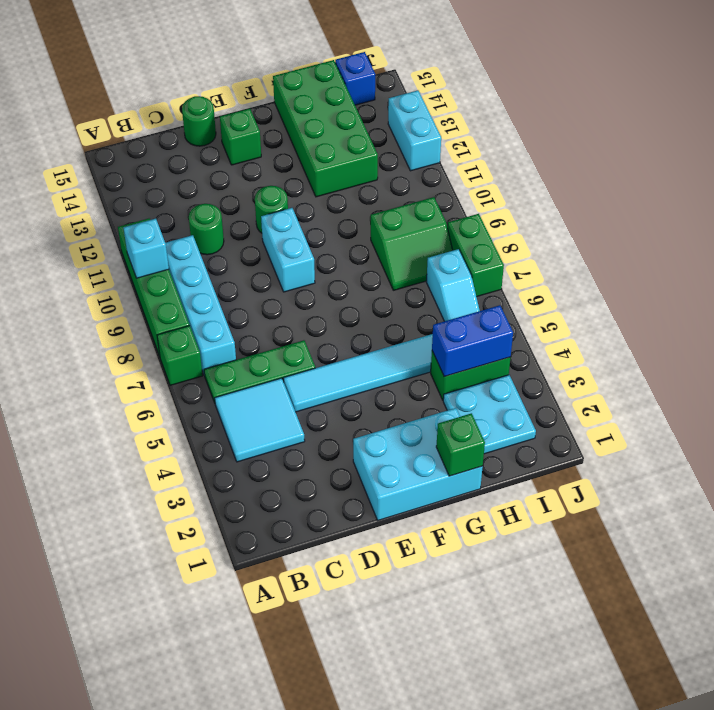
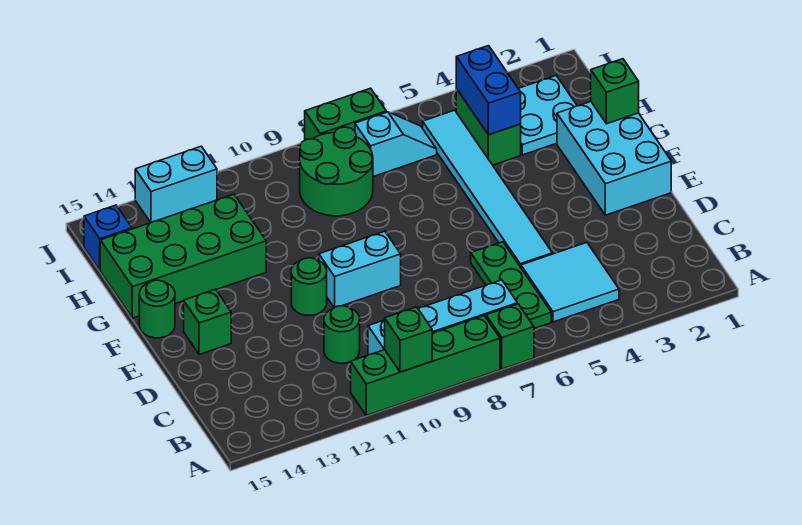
cyan brick A10 level 2 -> green brick A10 level 2
green round brick D15 level 1 -> green round brick F15 level 1
green slope H8:I9 level 1 top 9 -> green round brick H8:I9 level 1

